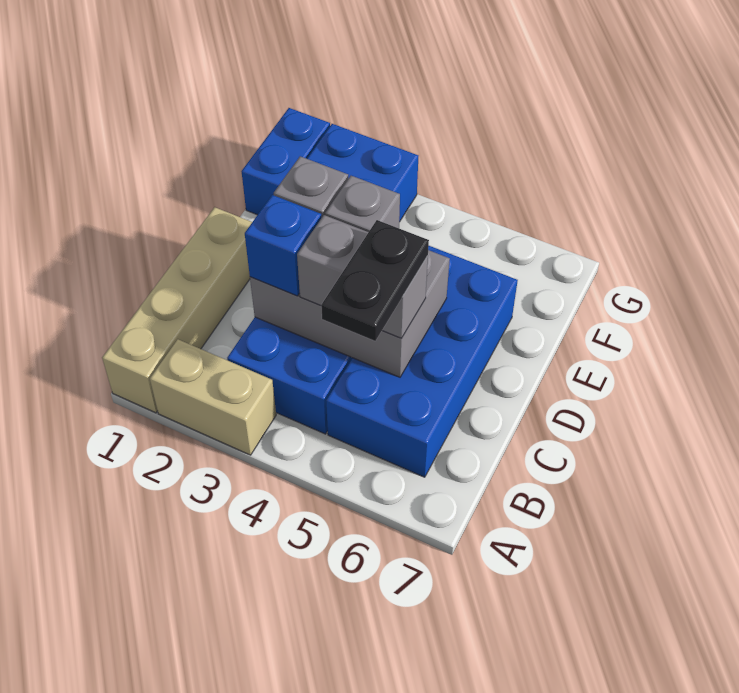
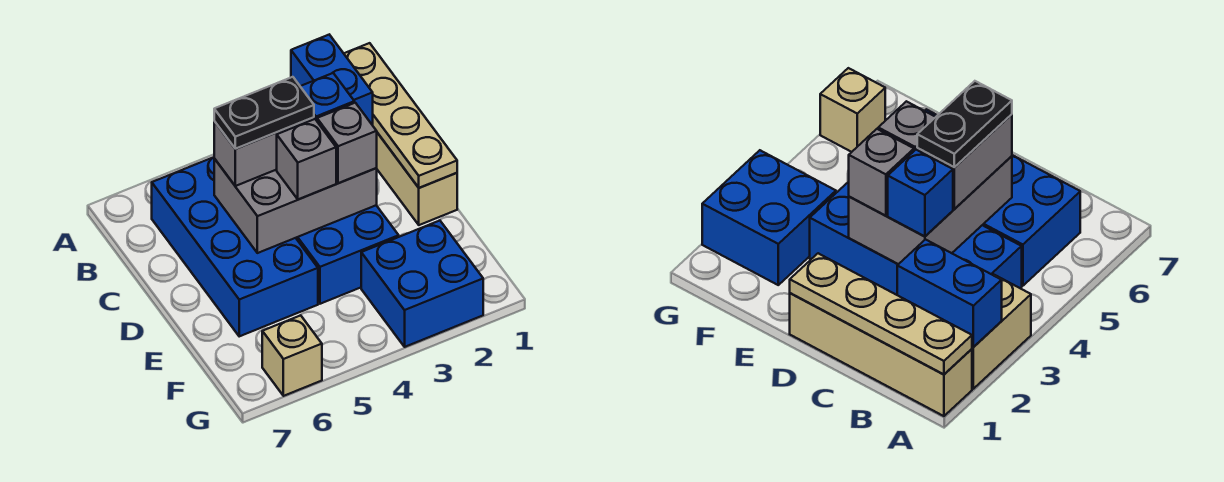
none -> tan plate A1:D1 level 2
black plate B5:C5 level 4 -> black plate C4:C5 level 4
blue brick F1:G1 level 1 -> blue brick A2:B2 level 2
none -> tan brick G6 level 1

